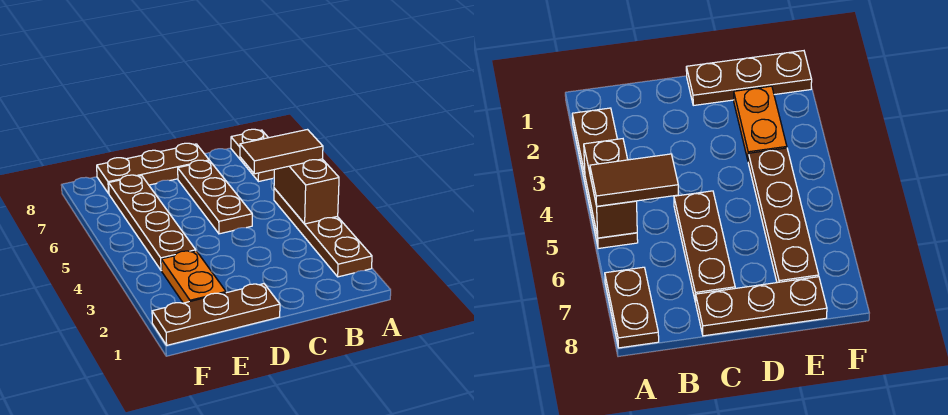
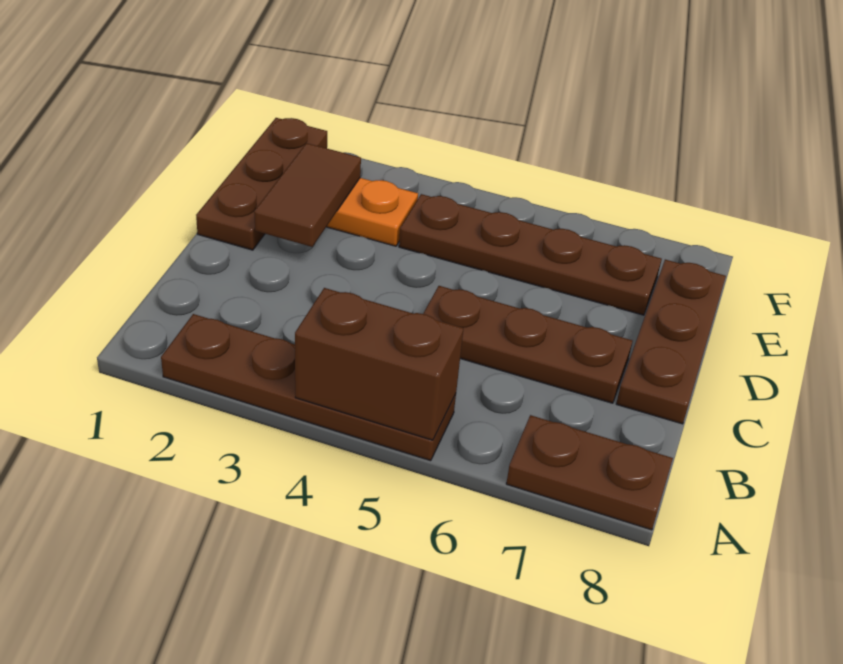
brown tile A5:B5 level 3 -> brown tile D2:E2 level 2

